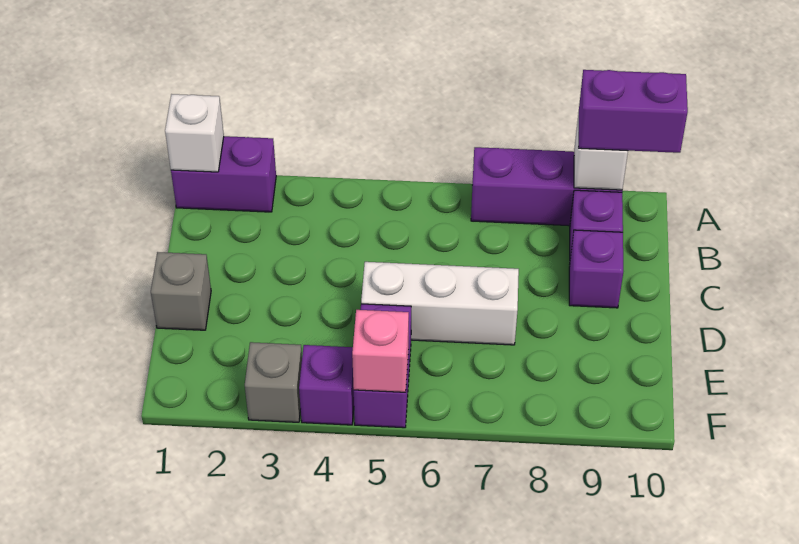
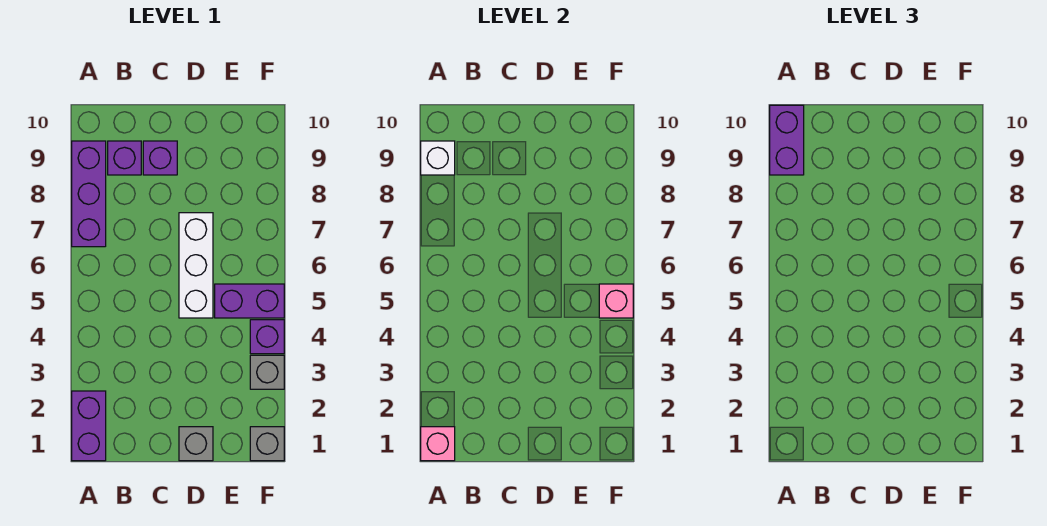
white brick A1 level 2 -> pink brick A1 level 2
none -> grey brick F1 level 1

